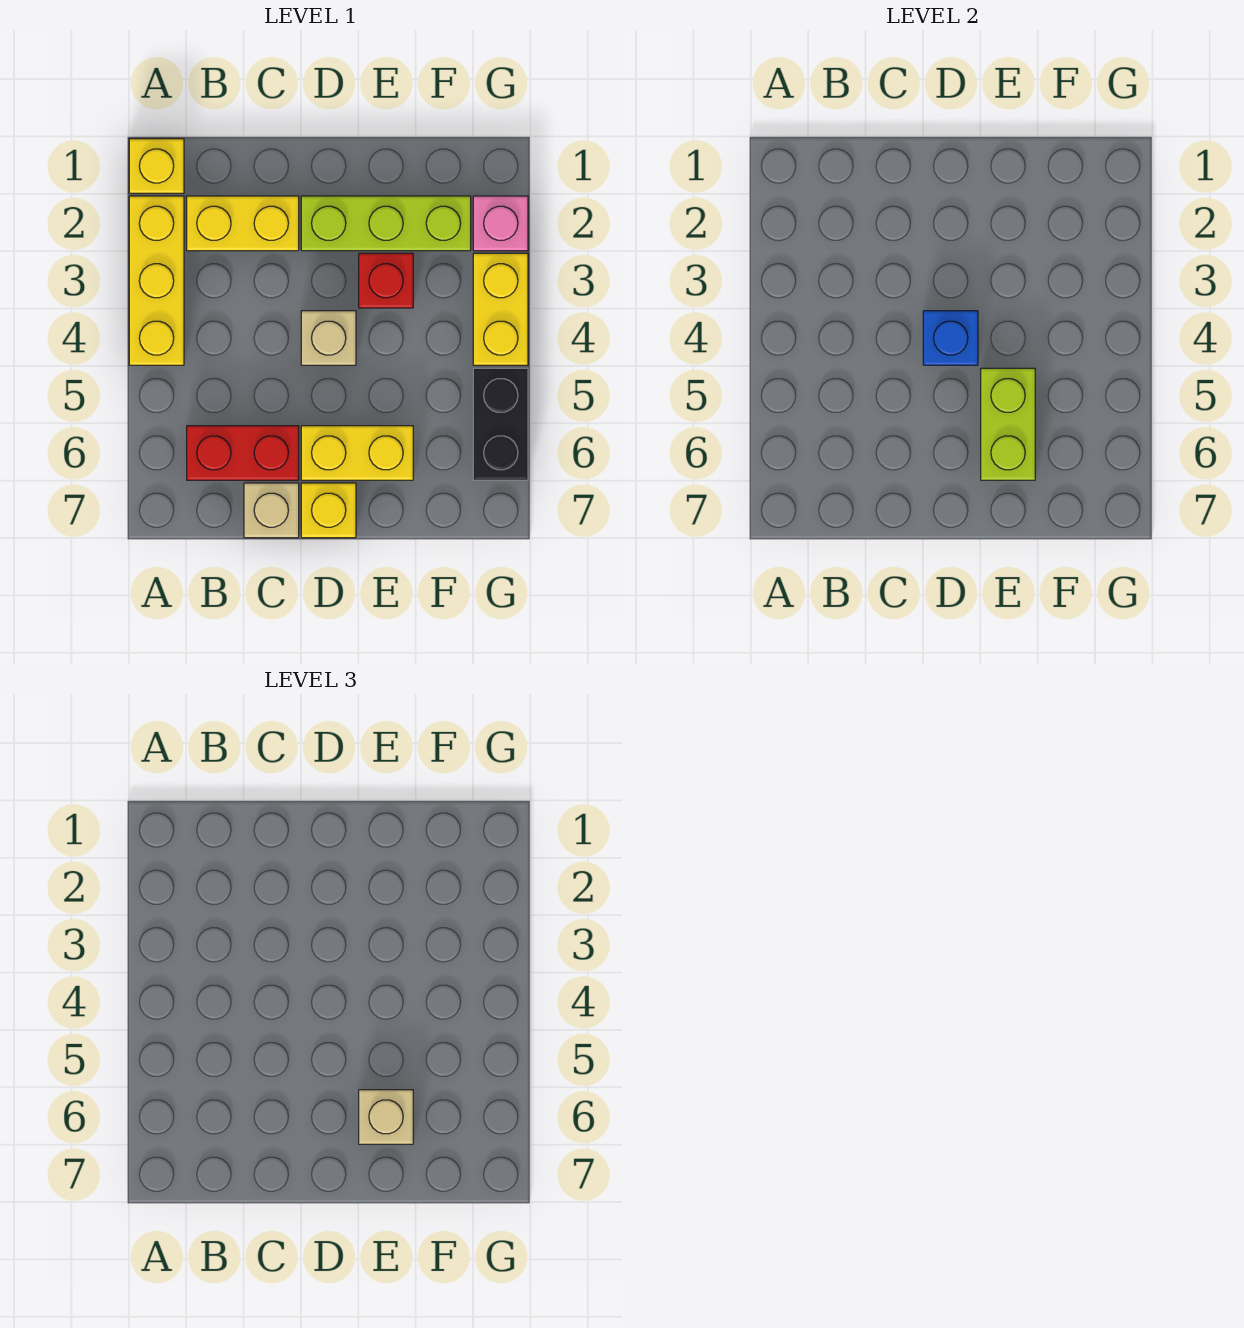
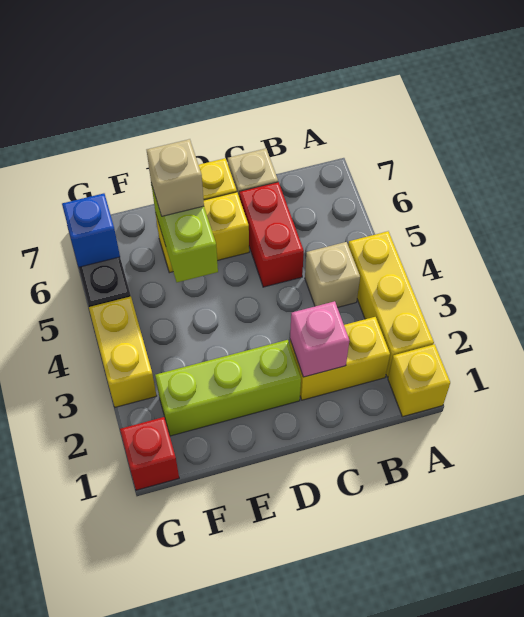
red brick B6:C6 level 1 -> red brick C5:C6 level 1
tan brick D4 level 1 -> tan brick B4 level 1
blue brick D4 level 2 -> blue brick G6 level 2
red brick E3 level 1 -> red brick G1 level 1
pink brick G2 level 1 -> pink brick C2 level 2

